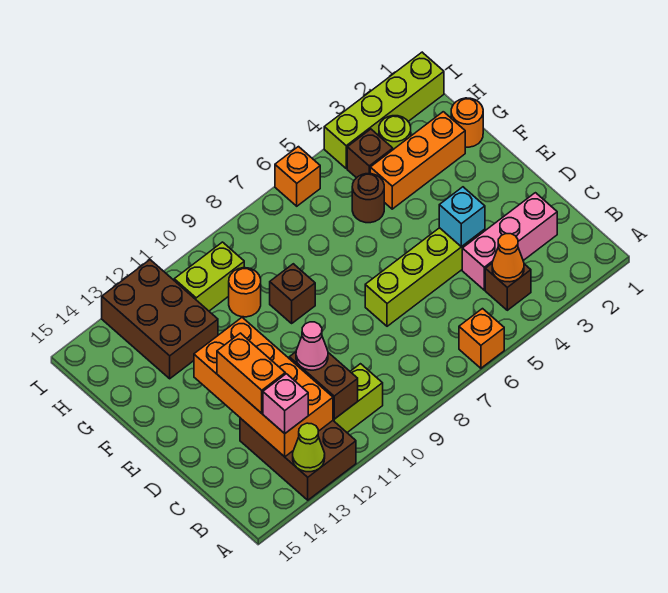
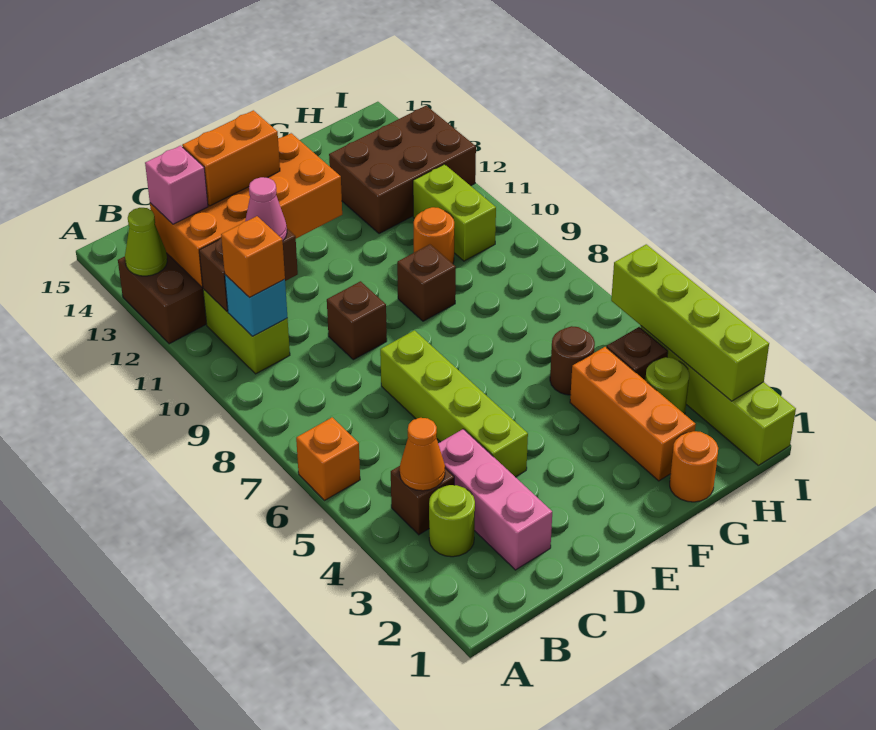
none -> lime round brick B3 level 1
cyan brick D4 level 2 -> cyan brick B10 level 2
none -> brown brick D9 level 1
none -> lime brick I2:I5 level 2
orange brick I6 level 1 -> orange brick B10 level 3

